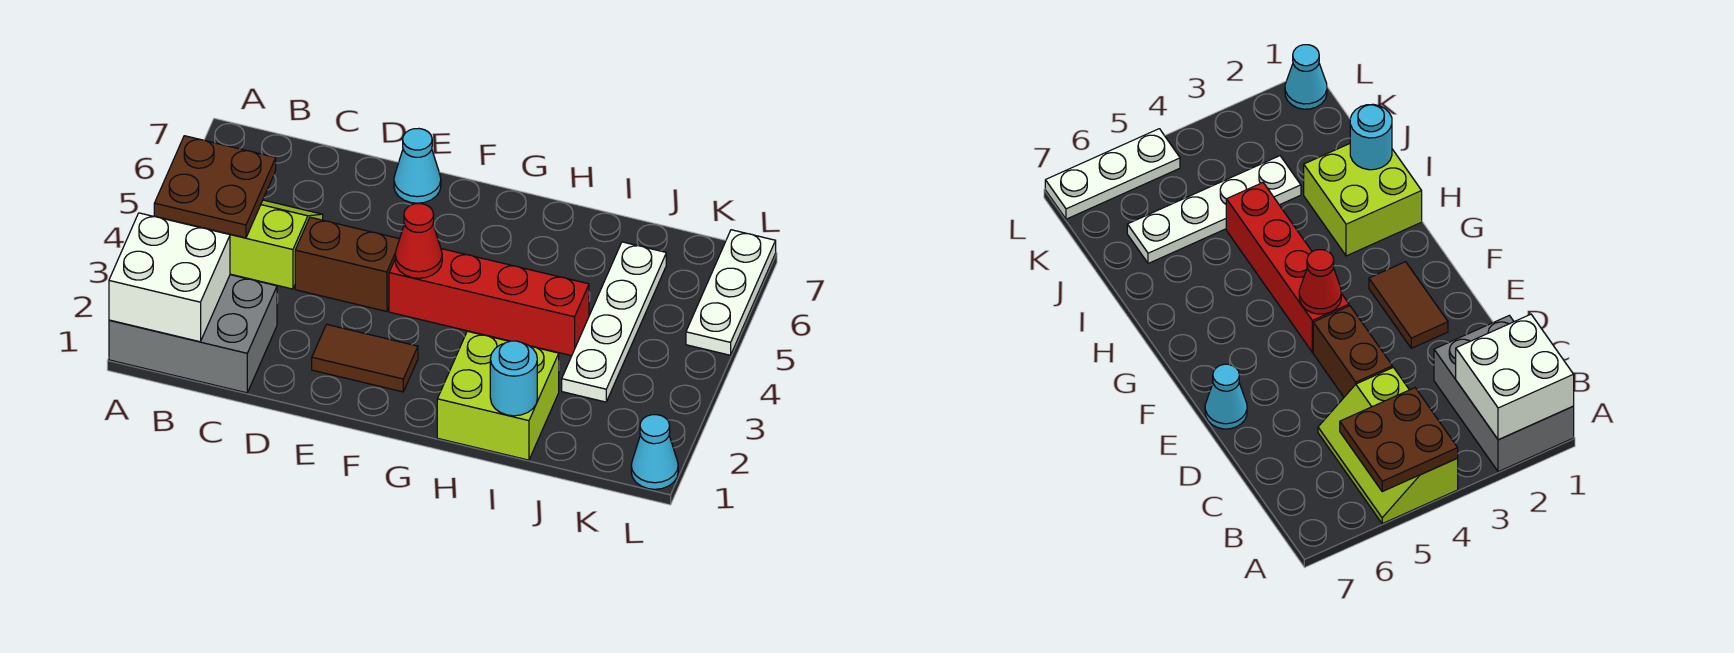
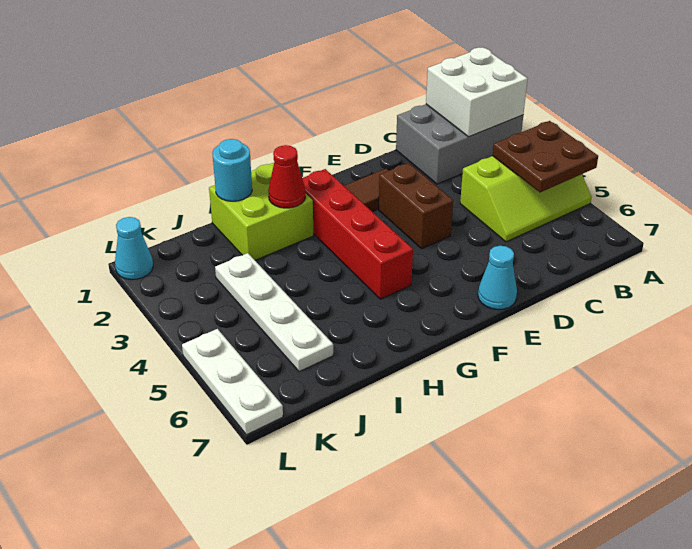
brown brick D4:E4 level 1 -> brown brick E3:E4 level 1
red brick F4:I4 level 1 -> red brick G2:G5 level 1
red cone F4 level 2 -> red cone H2 level 2

